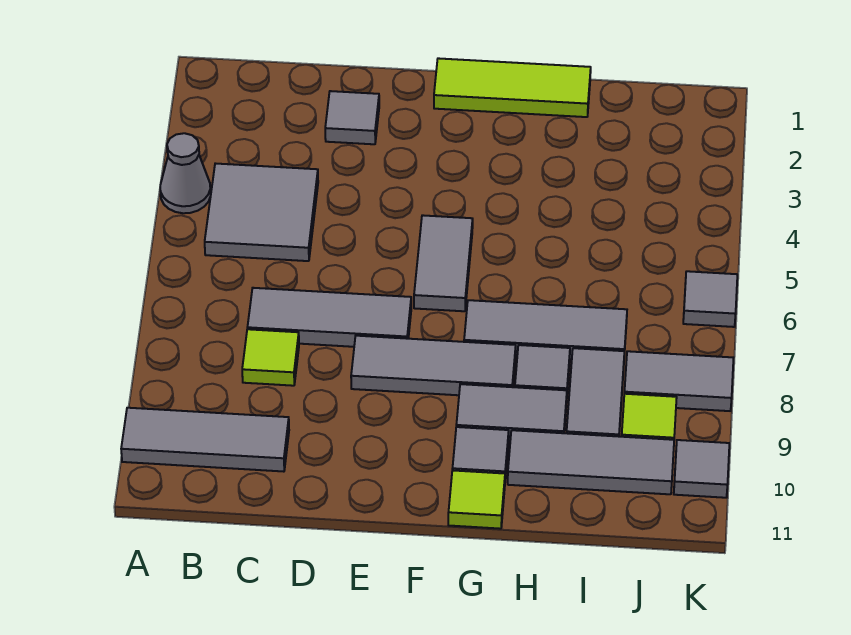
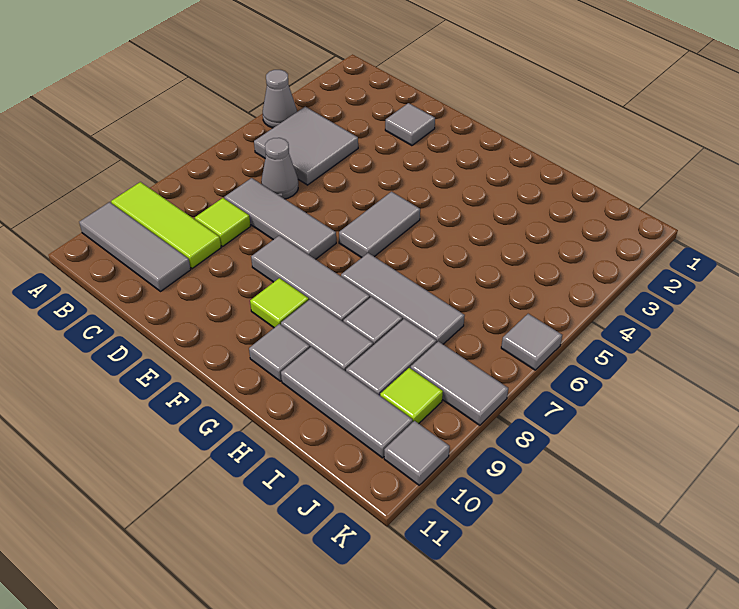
none -> grey cone C6 level 1
lime tile F1:H1 level 1 -> lime tile A9:C9 level 1
lime tile G11 level 1 -> lime tile F9 level 1

